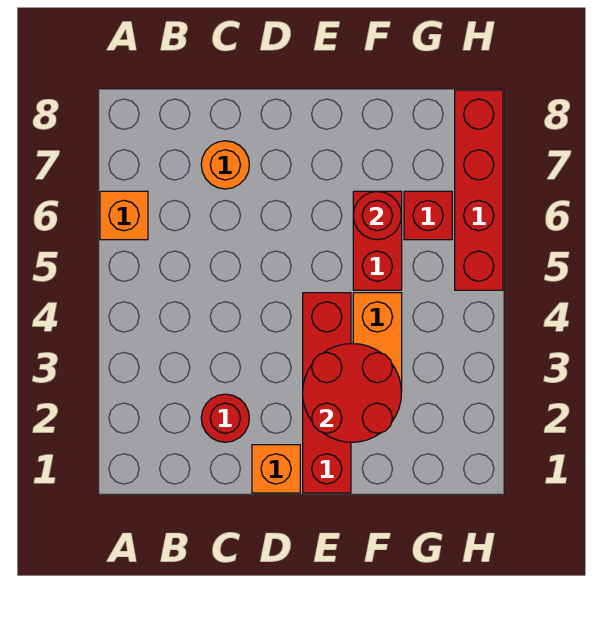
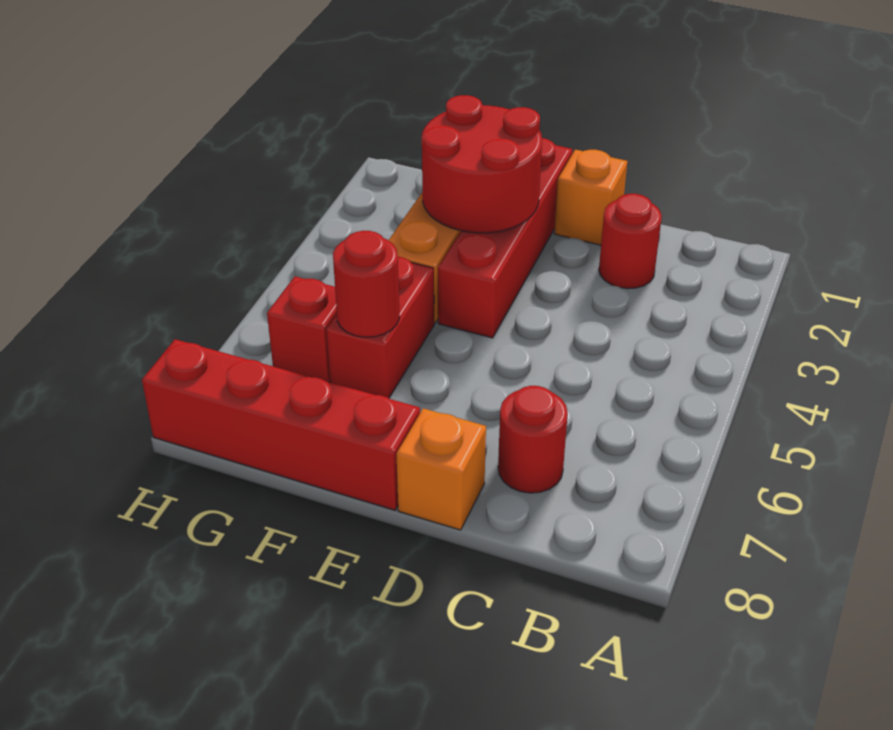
orange brick A6 level 1 -> orange brick D8 level 1
orange round brick C7 level 1 -> red round brick C7 level 1
red brick H5:H8 level 1 -> red brick E8:H8 level 1

